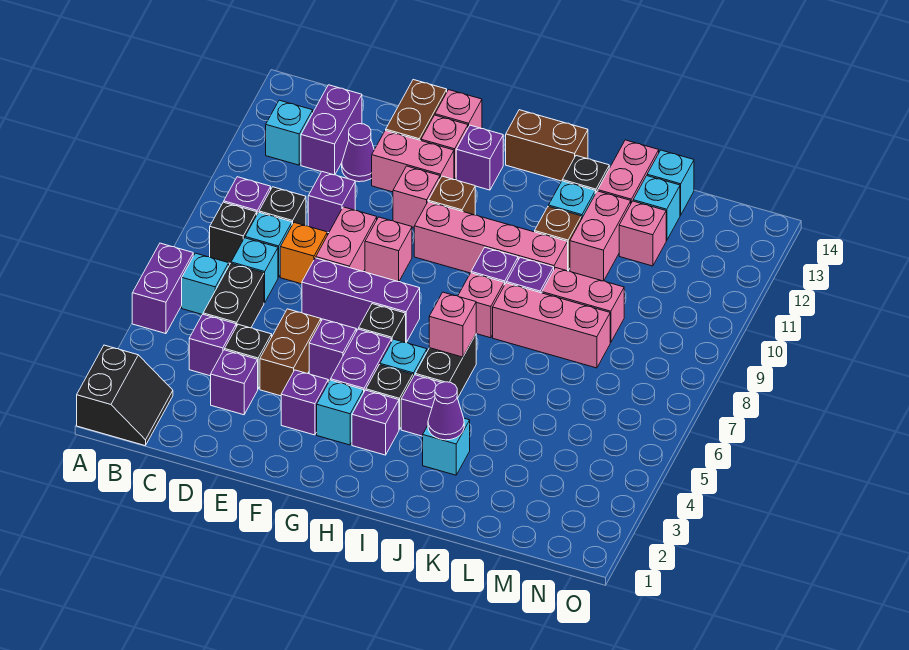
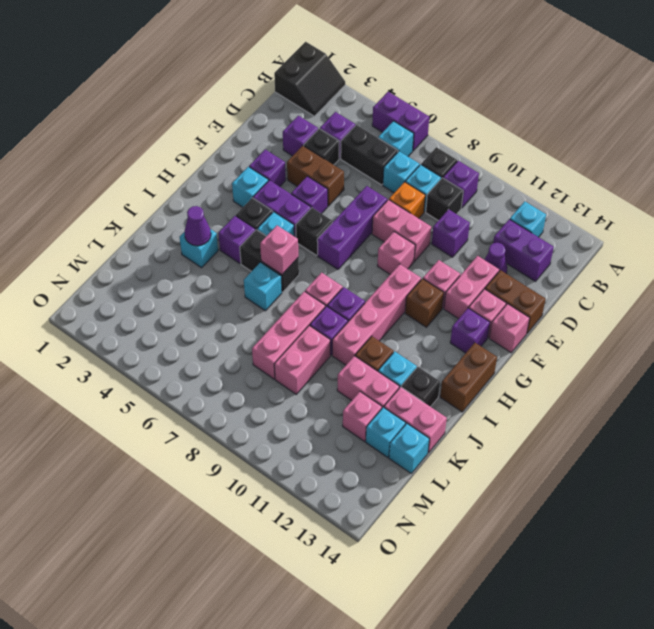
black slope A1:B2 level 1 top A -> black slope A1:B2 level 1 top 1
purple brick H3 level 1 -> none
none -> cyan brick J6 level 1

